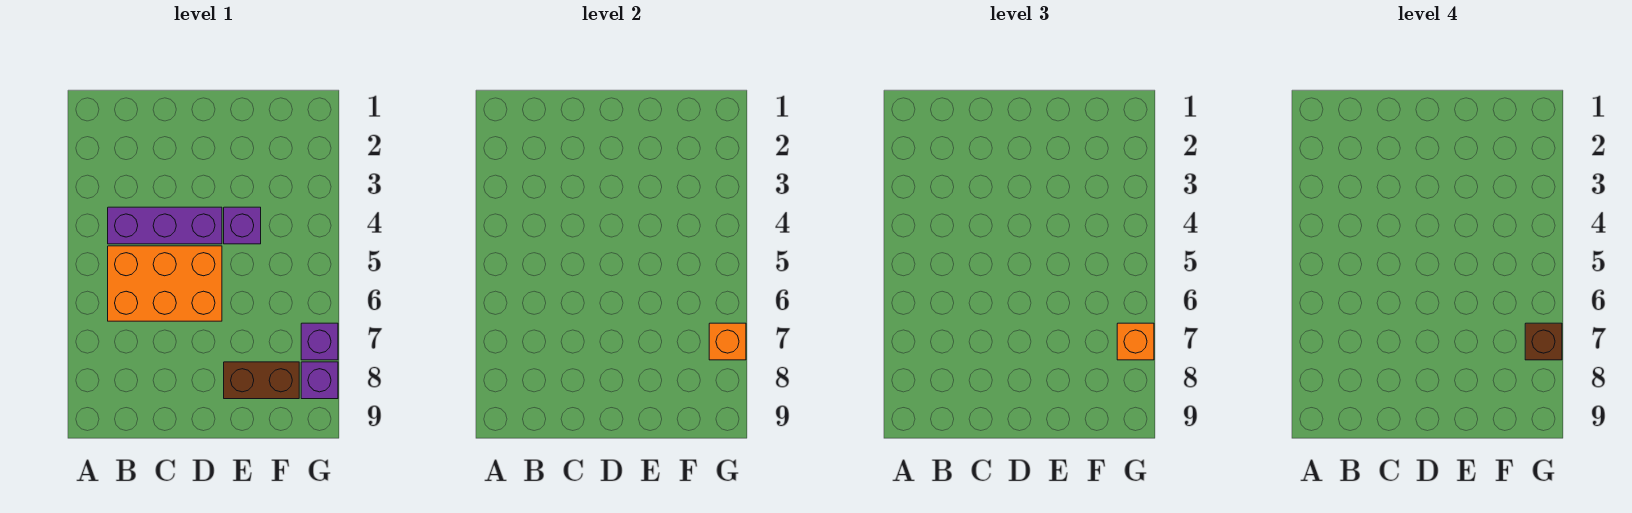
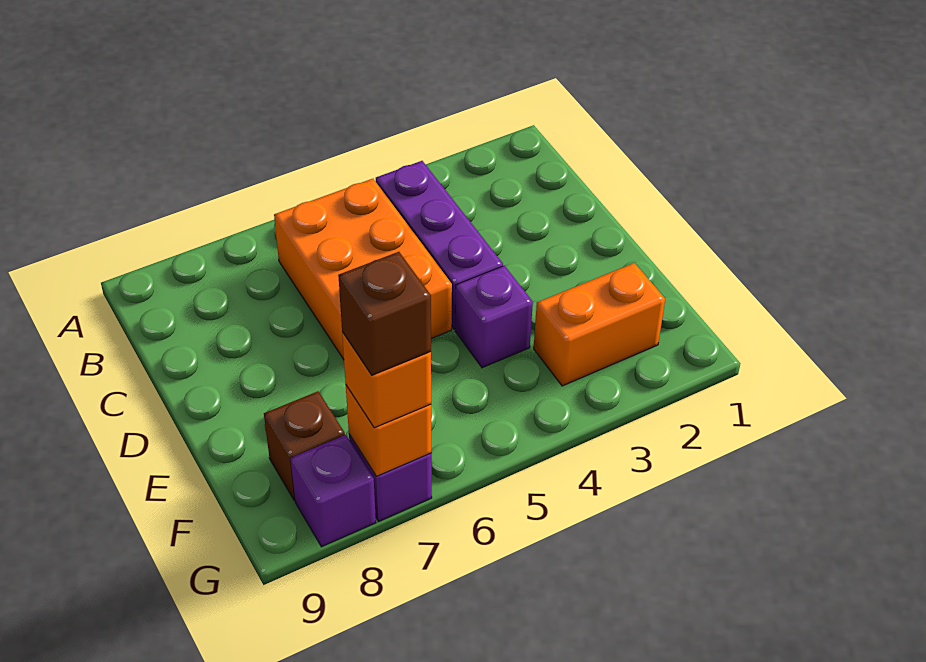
brown brick E8:F8 level 1 -> brown brick F8 level 1
none -> orange brick F2:F3 level 1

